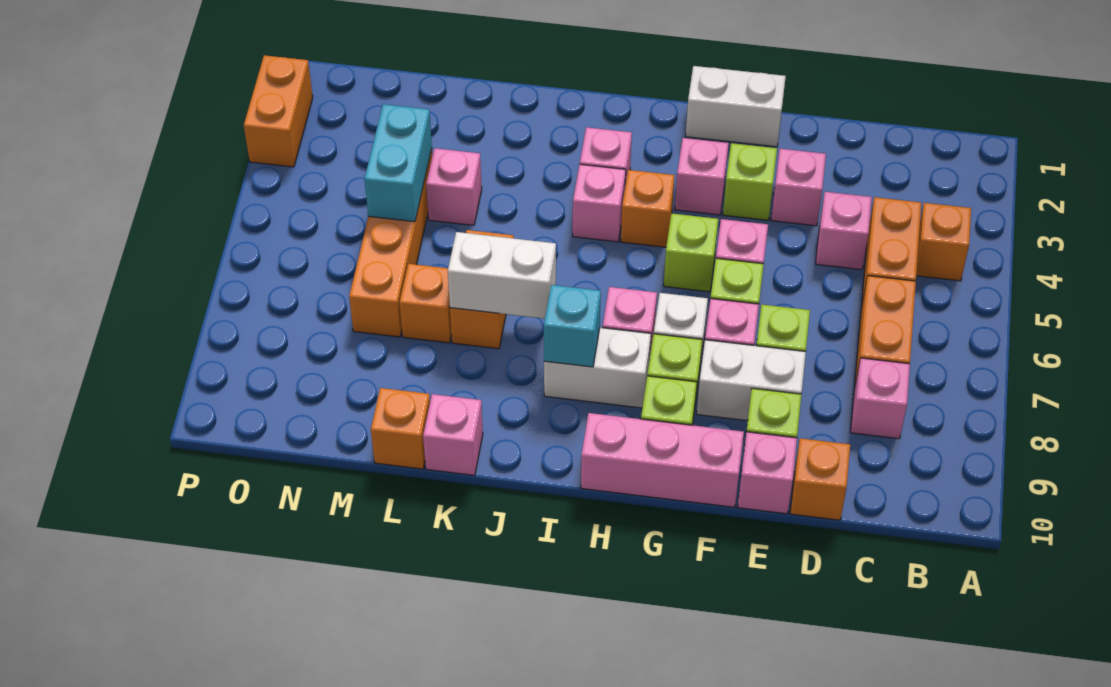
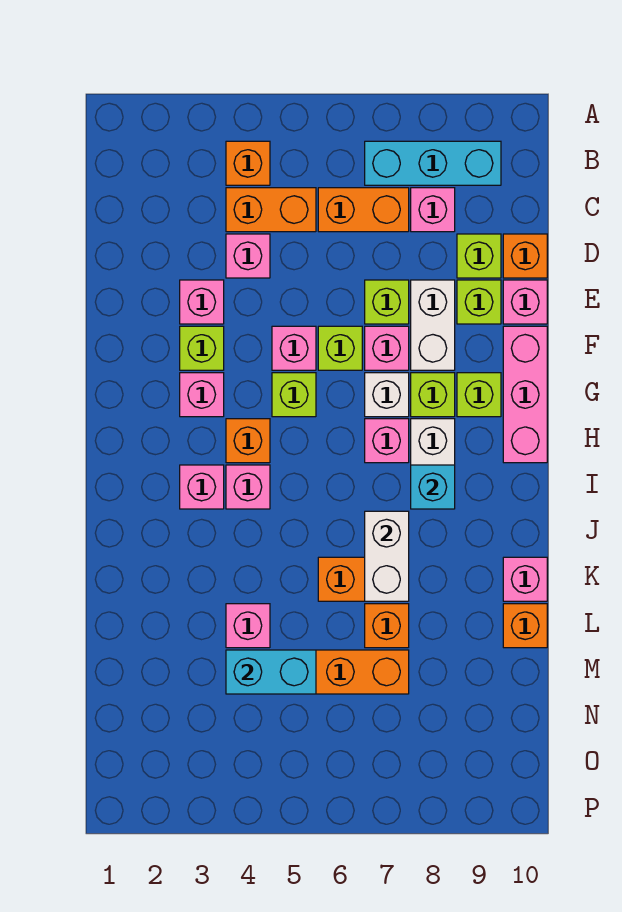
none -> cyan brick B7:B9 level 1
none -> lime brick D9 level 1
white brick F1:G1 level 1 -> none
orange brick P2:P3 level 1 -> none

